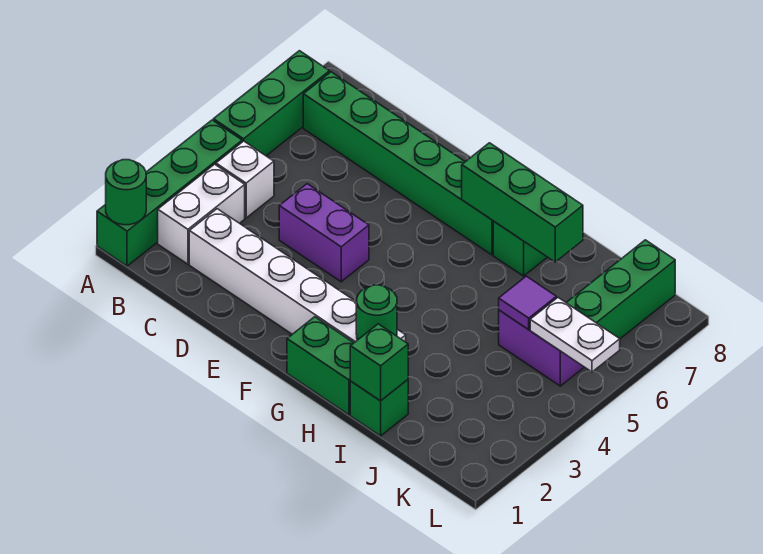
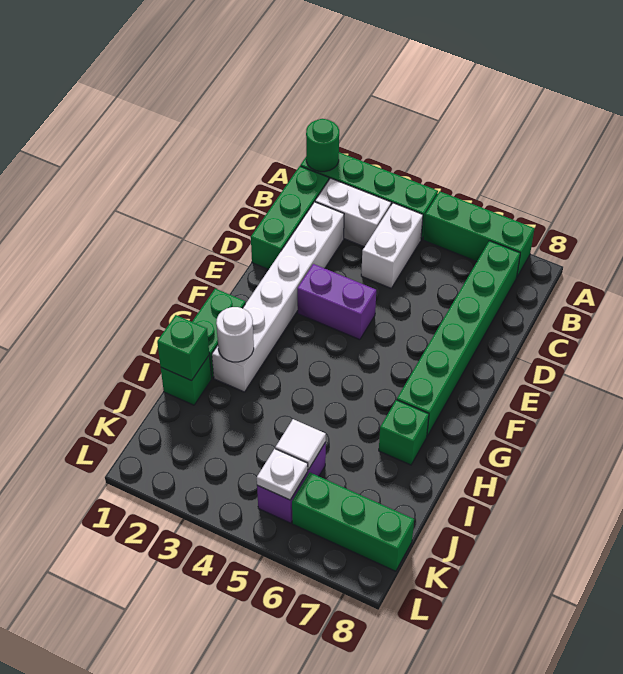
white brick B4 level 1 -> white brick B4:C4 level 1
purple brick D4:E4 level 1 -> purple brick E3:E4 level 1
green brick G7:I7 level 2 -> green brick B1:D1 level 1
green round brick H2 level 2 -> white round brick H2 level 2
purple tile J5 level 2 -> white tile J5 level 2
white plate K5:L5 level 2 -> white plate K5 level 2

